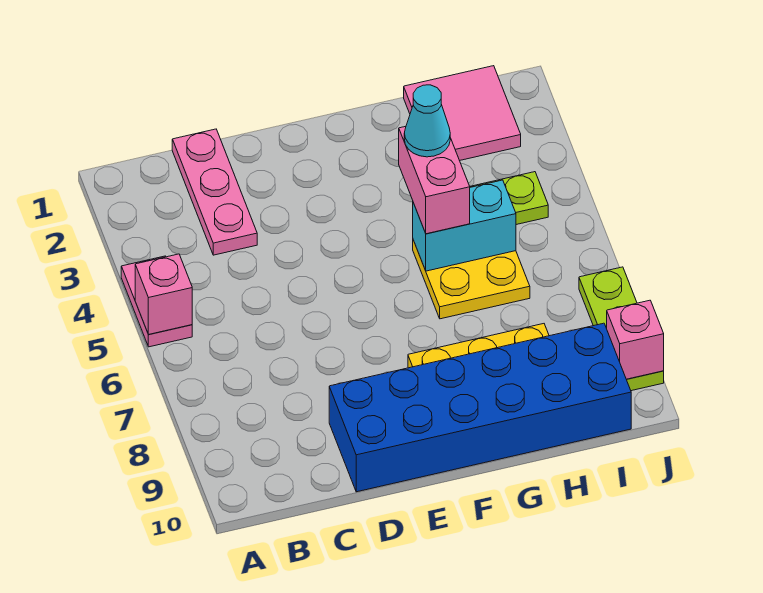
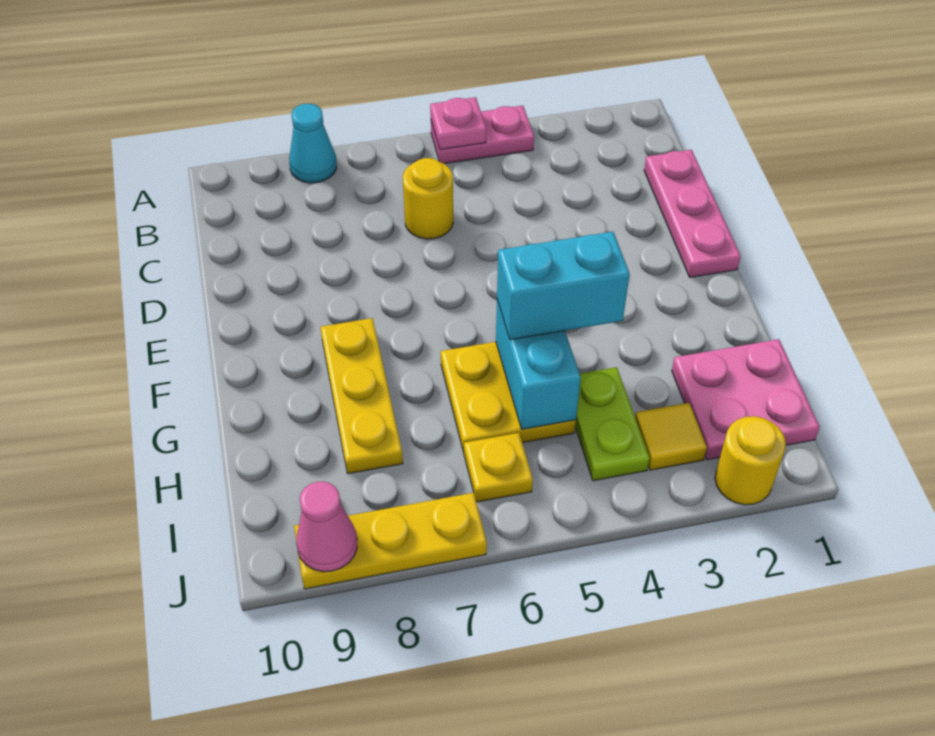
pink brick A5 level 2 -> pink plate A5 level 2
pink plate C1:C3 level 1 -> pink plate C1:E1 level 1
none -> yellow round brick C6 level 1
blue brick D9:I10 level 1 -> none
pink brick G4:G5 level 3 -> cyan brick G4:G5 level 3
cyan cone G4 level 4 -> cyan cone A8 level 1
pink tile H1:I2 level 1 -> pink plate H1:I2 level 1
none -> yellow tile I3 level 1
none -> yellow plate I6 level 1
none -> yellow round brick J2 level 1
lime plate J7:J9 level 1 -> yellow plate J7:J9 level 1
pink brick J9 level 2 -> pink cone J9 level 2

